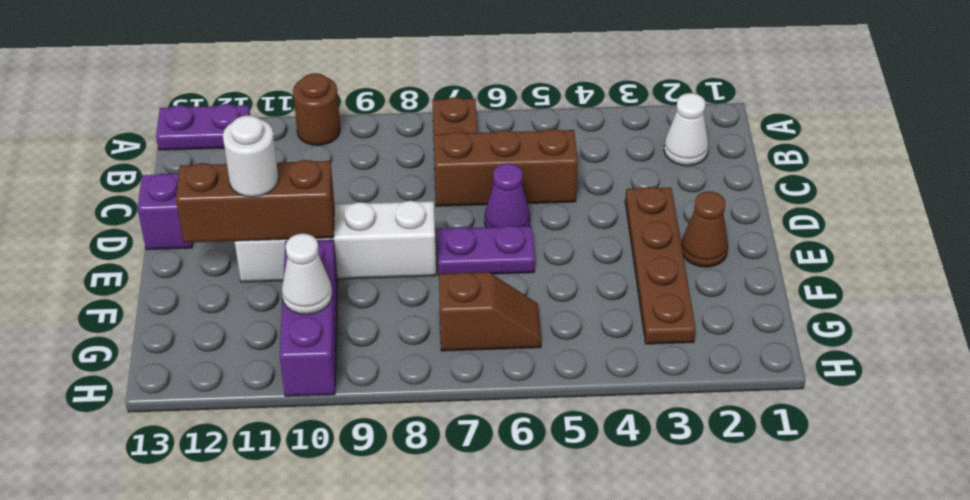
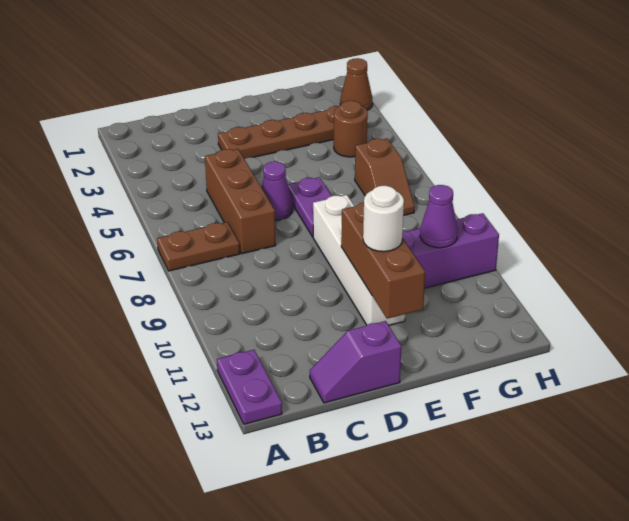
brown round brick A10 level 1 -> brown round brick G4 level 1
white cone B2 level 1 -> none
brown cone E2 level 1 -> brown cone H2 level 1
brown slope G6:G7 level 1 top 7 -> brown slope G6:G7 level 1 top 6
white cone G10 level 2 -> purple cone G10 level 2

